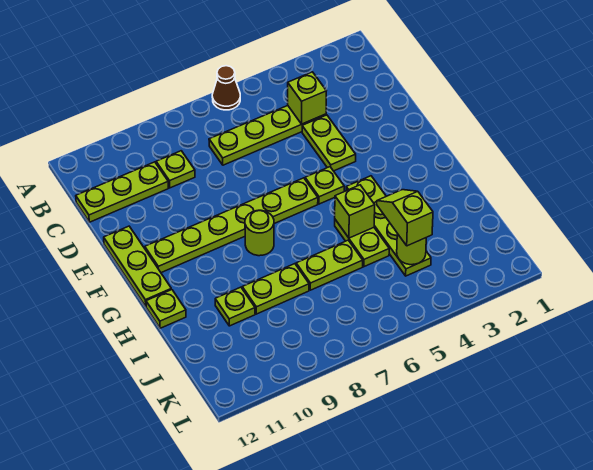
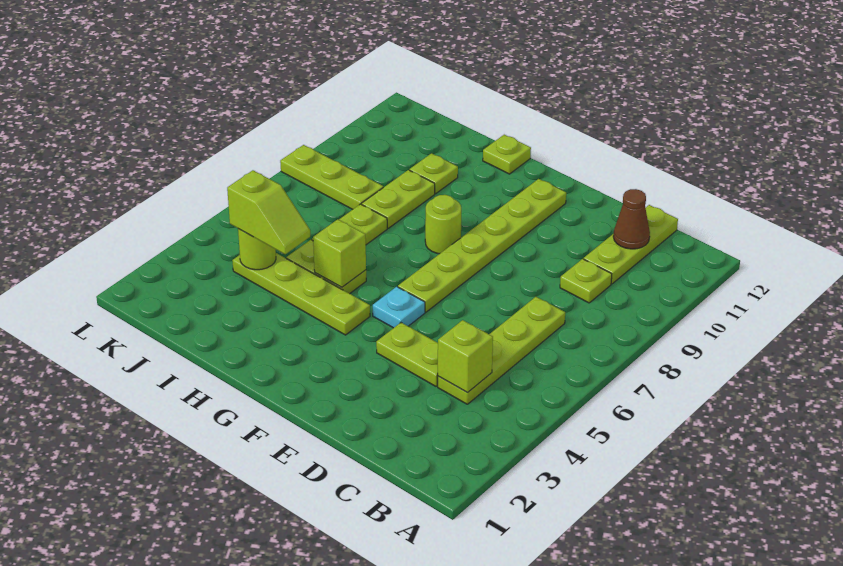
brown cone A6 level 1 -> brown cone C11 level 2
lime plate E12:G12 level 1 -> lime plate J8:L8 level 1
lime plate F5 level 1 -> cyan plate F5 level 1

